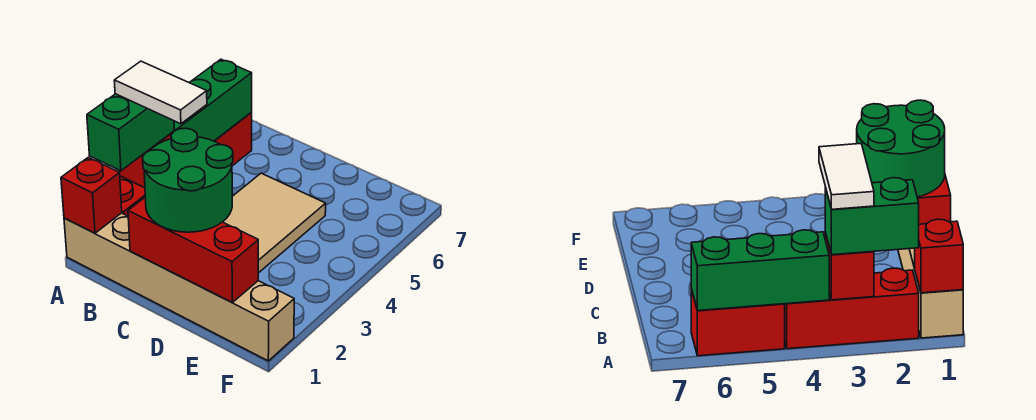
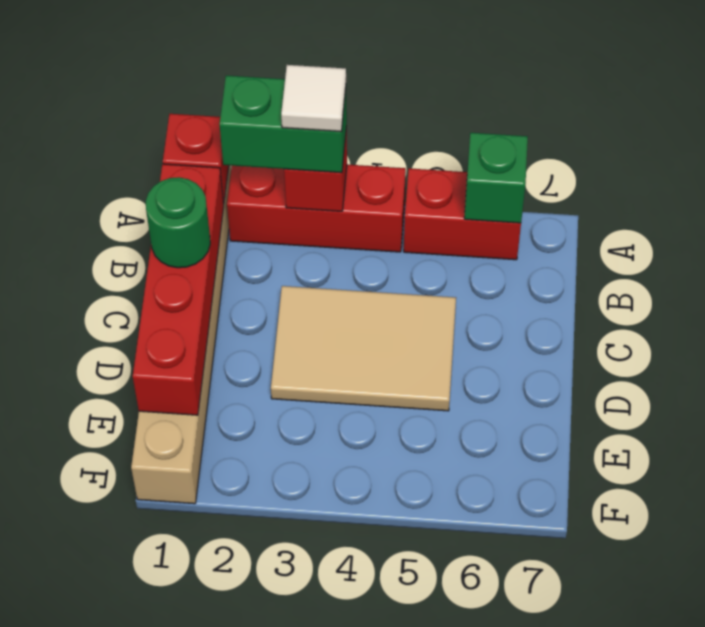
white tile A3:B3 level 4 -> white tile A3 level 4
green brick A4:A6 level 2 -> green brick A6 level 2
red brick C1:E1 level 2 -> red brick B1:E1 level 2
green round brick C1:D2 level 3 -> green round brick C1 level 3

